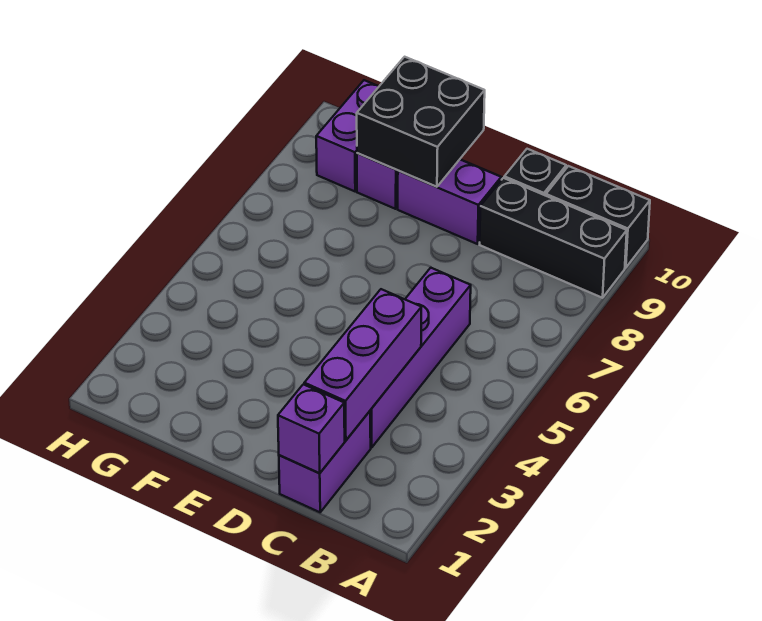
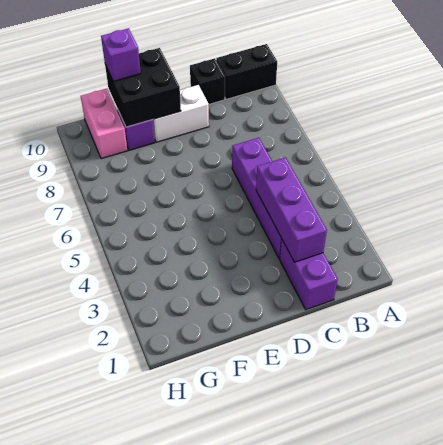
black brick A9:C9 level 1 -> none
purple brick C1 level 2 -> purple brick F10 level 3
purple brick D9:E9 level 1 -> white brick D9:E9 level 1
purple brick G9:G10 level 1 -> pink brick G9:G10 level 1

